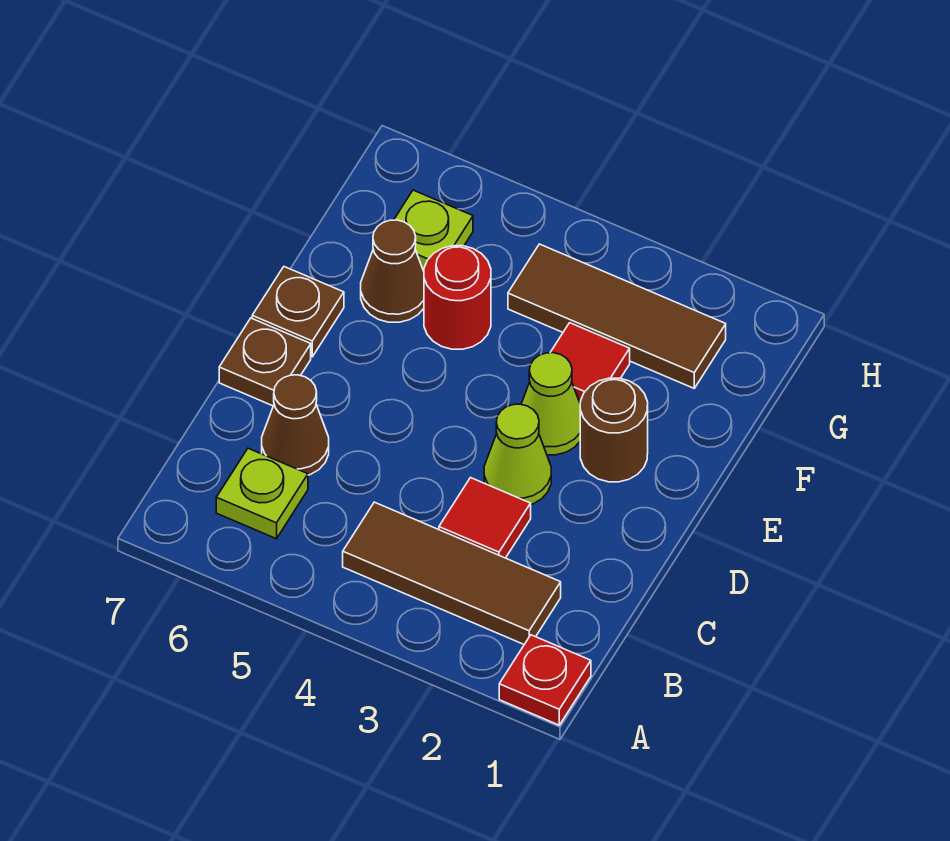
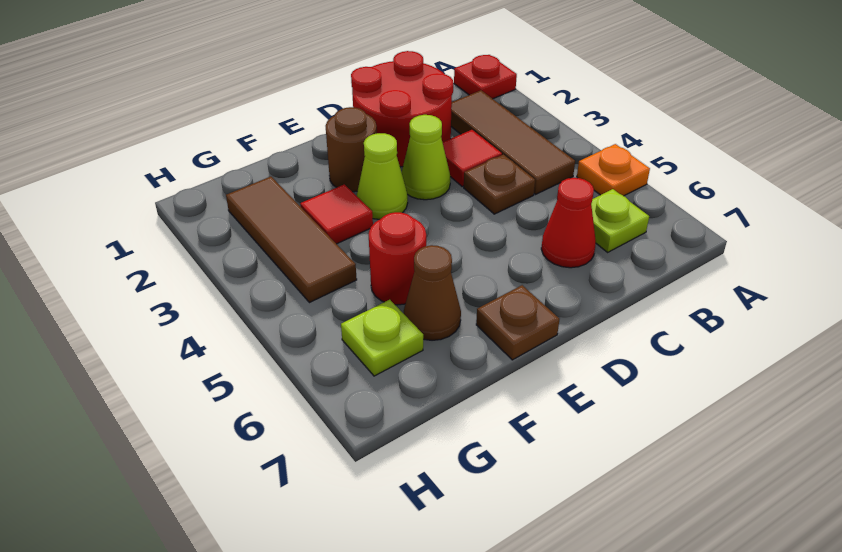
none -> orange plate A5 level 1
none -> red round brick C1:D2 level 1
brown cone C6 level 1 -> red cone C6 level 1
brown plate D7 level 1 -> brown plate C4 level 1

